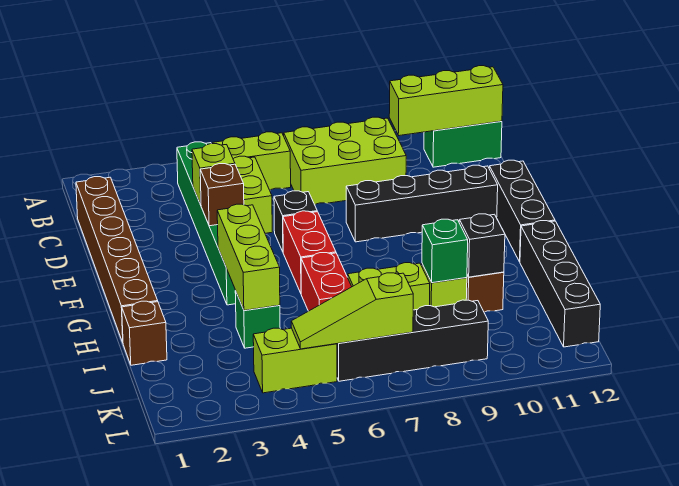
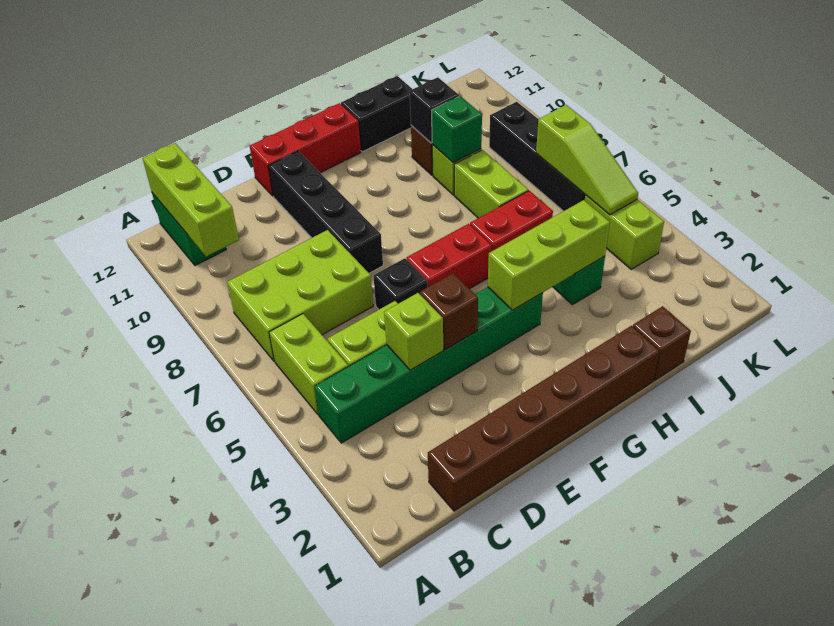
lime brick B7:C9 level 1 -> lime brick B7:D8 level 1
black brick E12:G12 level 1 -> red brick E12:G12 level 1
black brick H12:K12 level 1 -> black brick H12:I12 level 1

